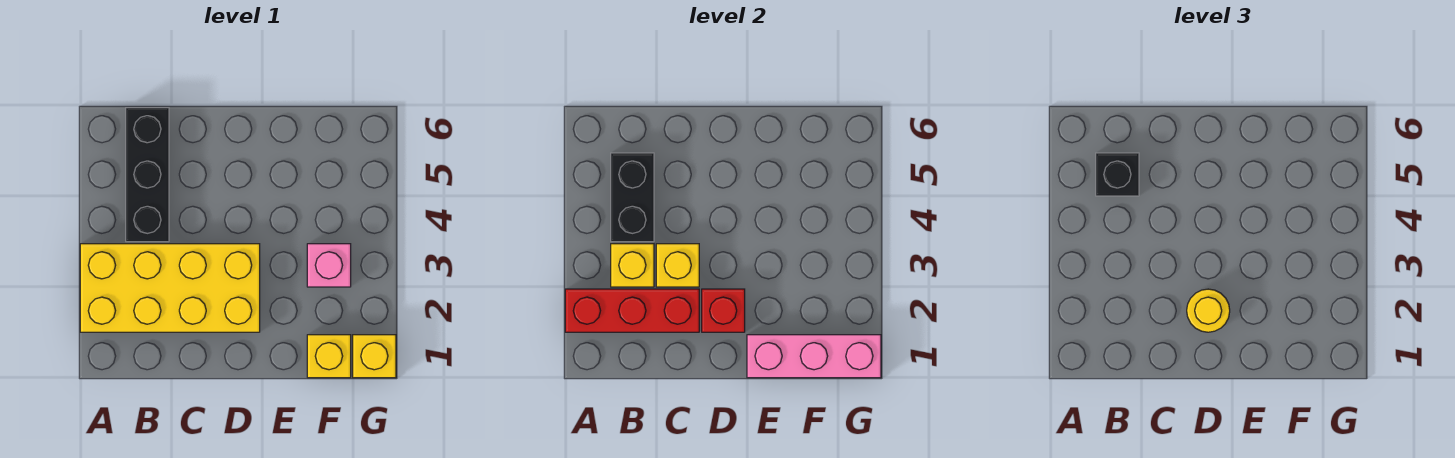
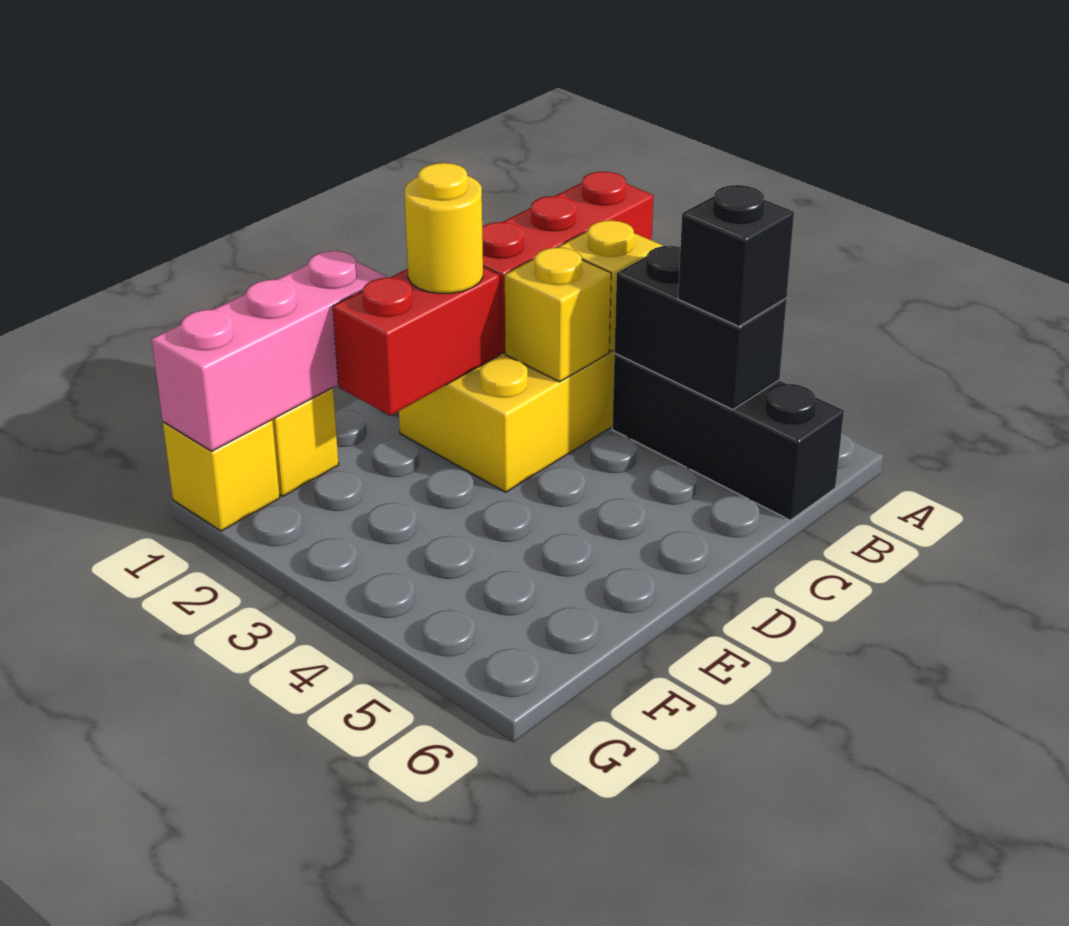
red brick D2 level 2 -> red brick D2:E2 level 2
pink brick F3 level 1 -> none

